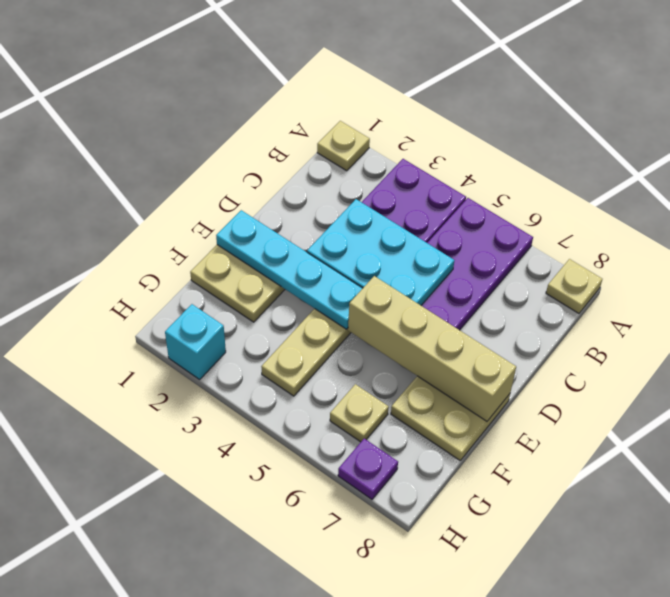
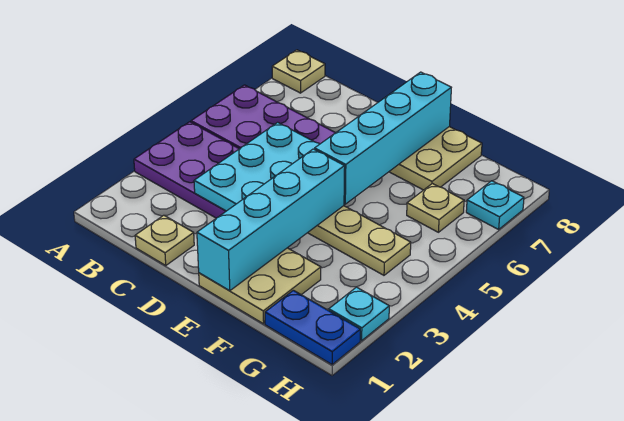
tan plate A1 level 1 -> tan plate C1 level 1
cyan plate E1:E4 level 2 -> cyan brick E1:E4 level 2
tan brick E5:E8 level 2 -> cyan brick E5:E8 level 2
none -> blue plate G1:H1 level 1
cyan brick H2 level 1 -> cyan plate H2 level 1
purple plate H7 level 1 -> cyan plate H7 level 1

